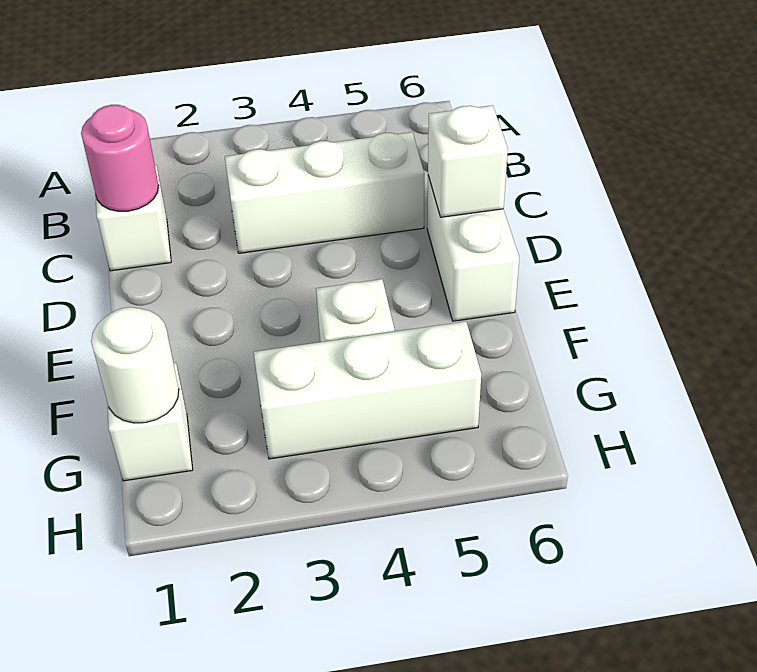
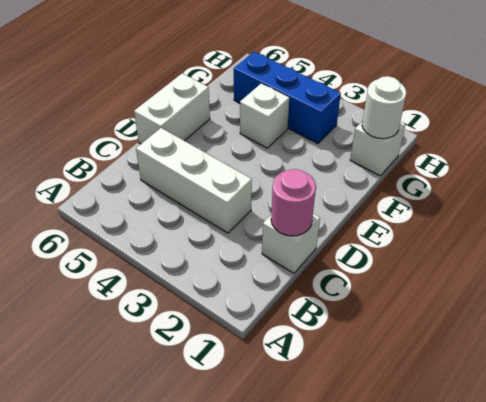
white brick D6 level 2 -> none
white brick G3:G5 level 1 -> blue brick G3:G5 level 1

